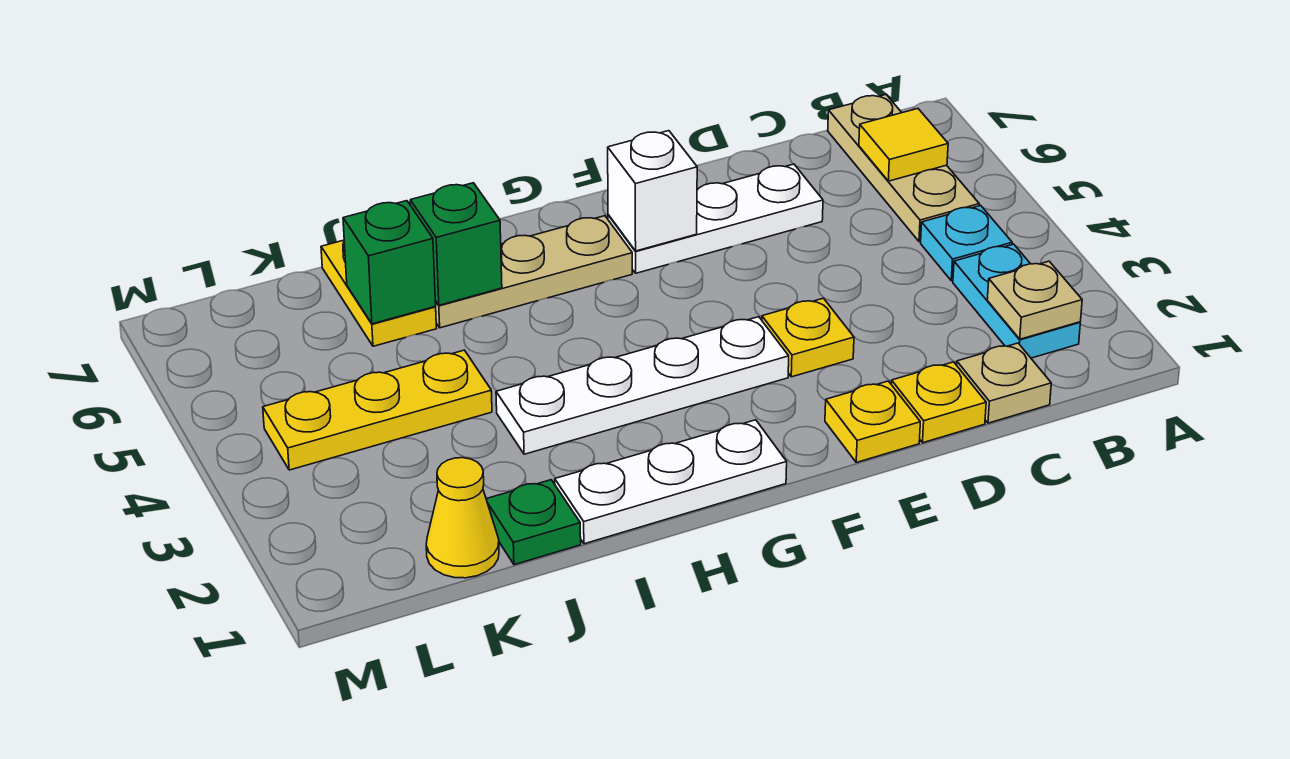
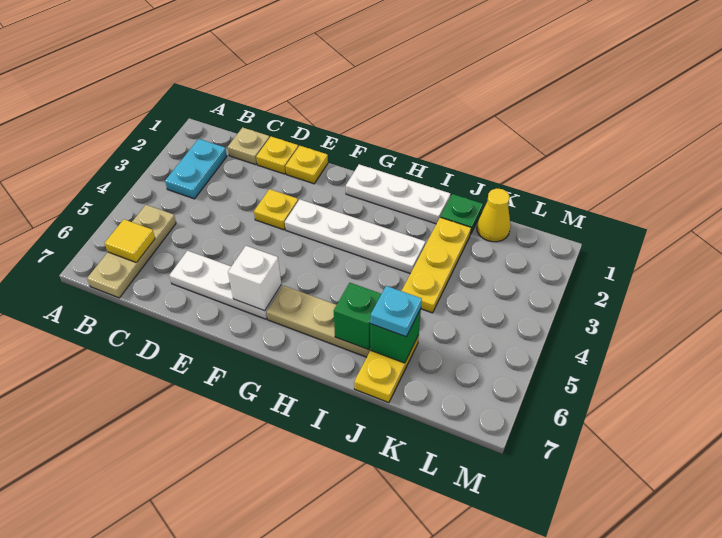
tan plate B2 level 2 -> none
cyan plate B4 level 1 -> cyan plate J6 level 3
yellow plate J4:L4 level 1 -> yellow plate J2:J4 level 1

